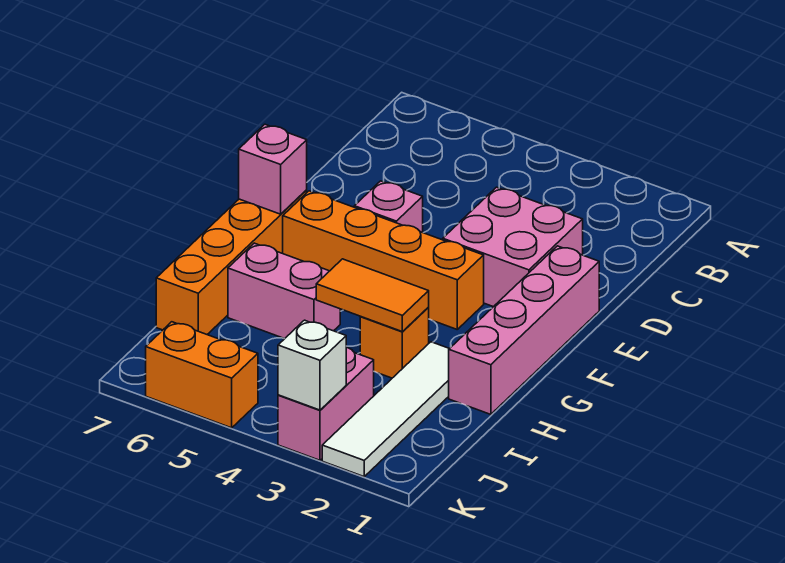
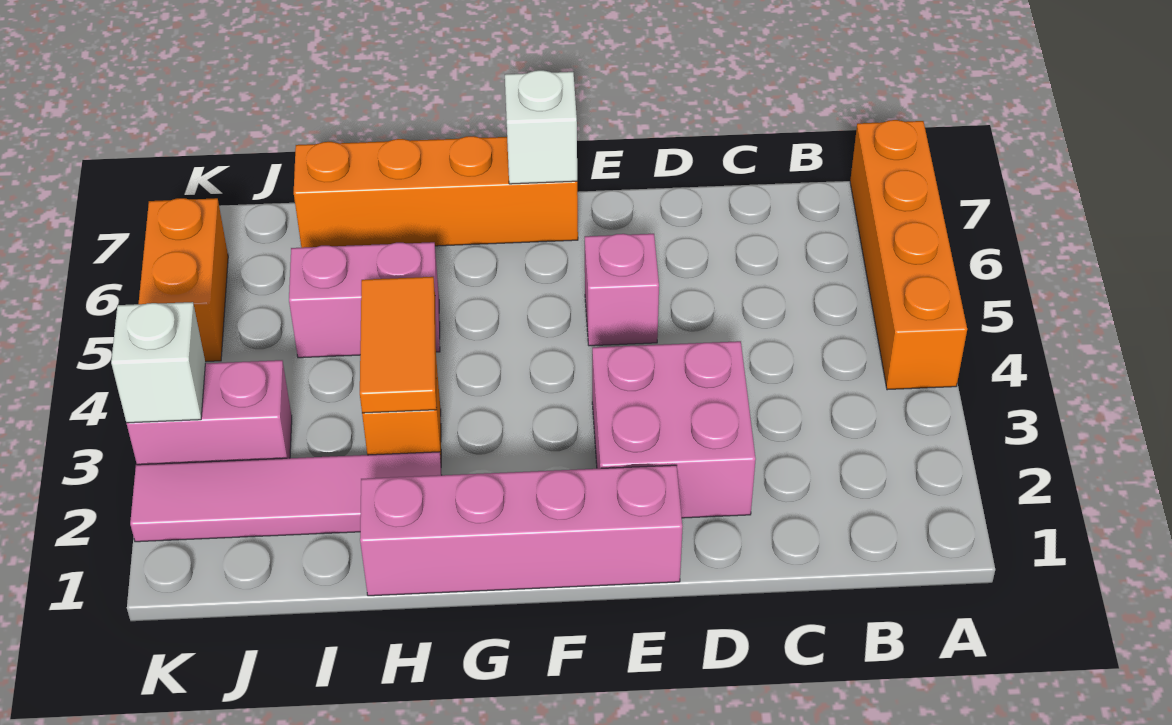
orange brick F3:F6 level 1 -> orange brick A4:A7 level 1
pink brick F7 level 2 -> white brick F7 level 2
white tile H2:K2 level 1 -> pink tile H2:K2 level 1
pink brick H5:H6 level 1 -> pink brick H5:I5 level 1

